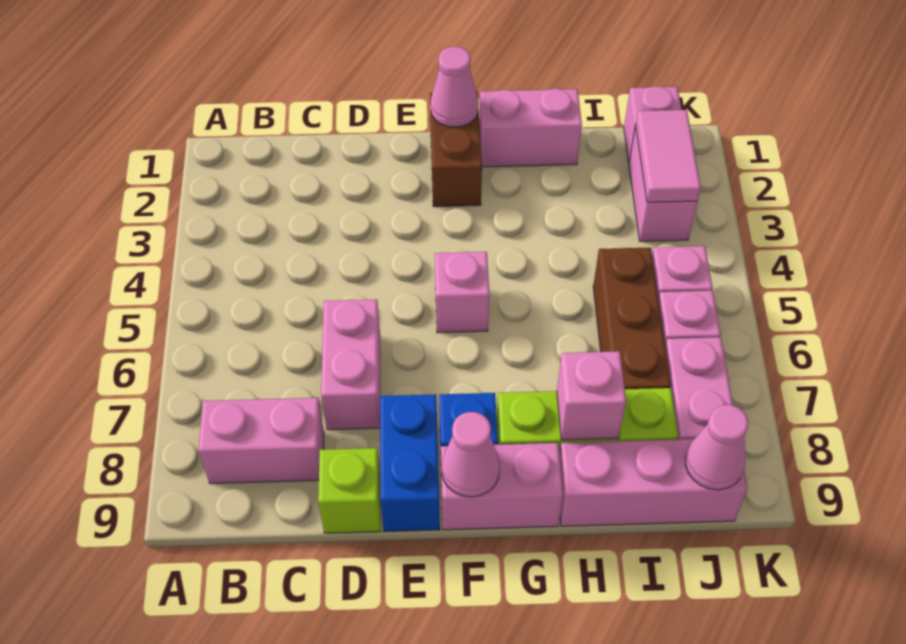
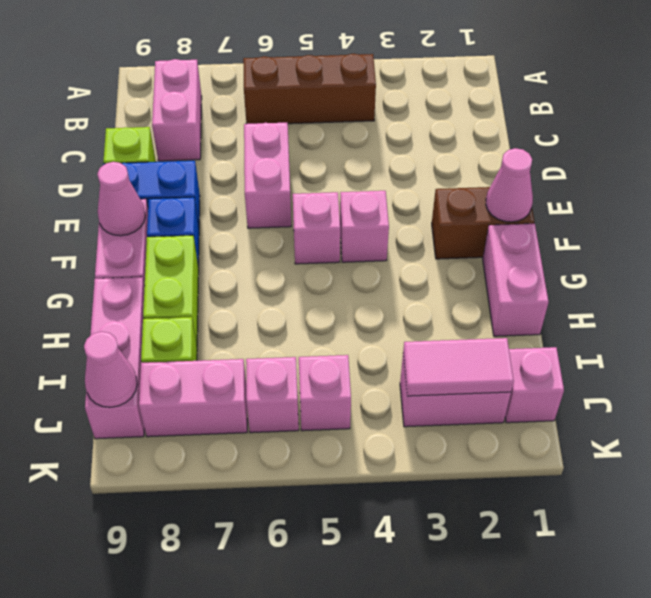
pink brick D6:D7 level 1 -> pink brick D6:E6 level 1
pink brick H8 level 2 -> pink brick F4 level 1
brown brick I5:I7 level 1 -> brown brick B4:B6 level 1

